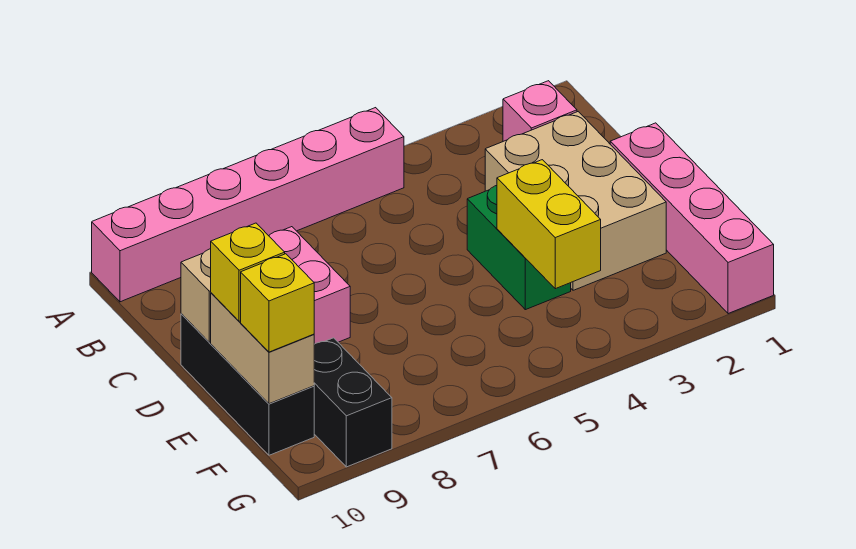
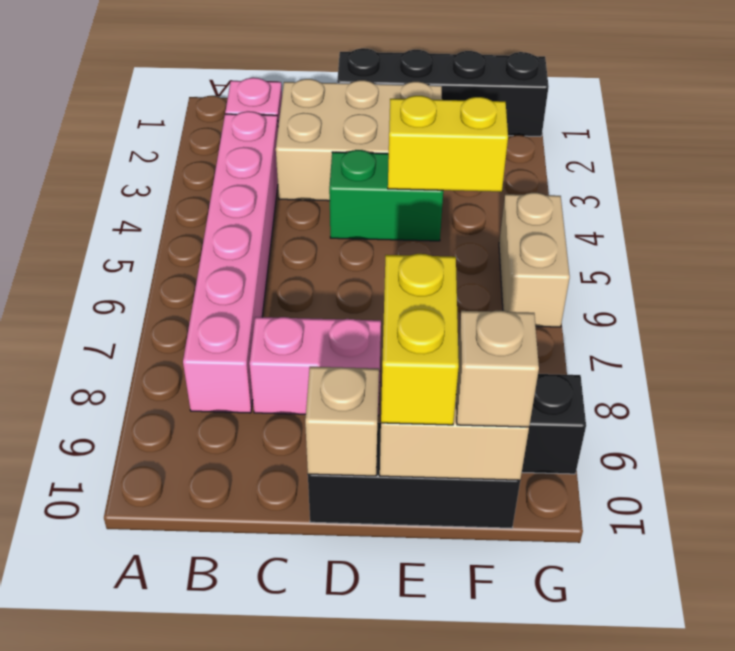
pink brick A5:A10 level 1 -> pink brick B3:B8 level 1
pink brick D1:G1 level 1 -> black brick D1:G1 level 1
yellow brick E10 level 3 -> yellow brick E9:E10 level 3
yellow brick F10 level 3 -> tan brick F10 level 3
none -> tan brick G5:G6 level 1

